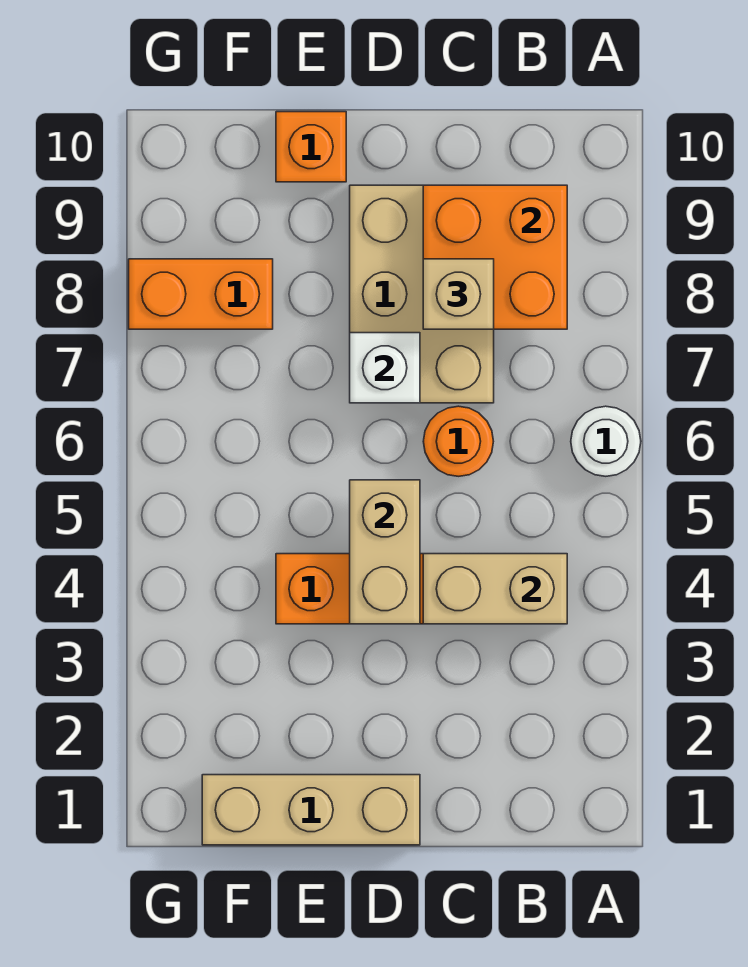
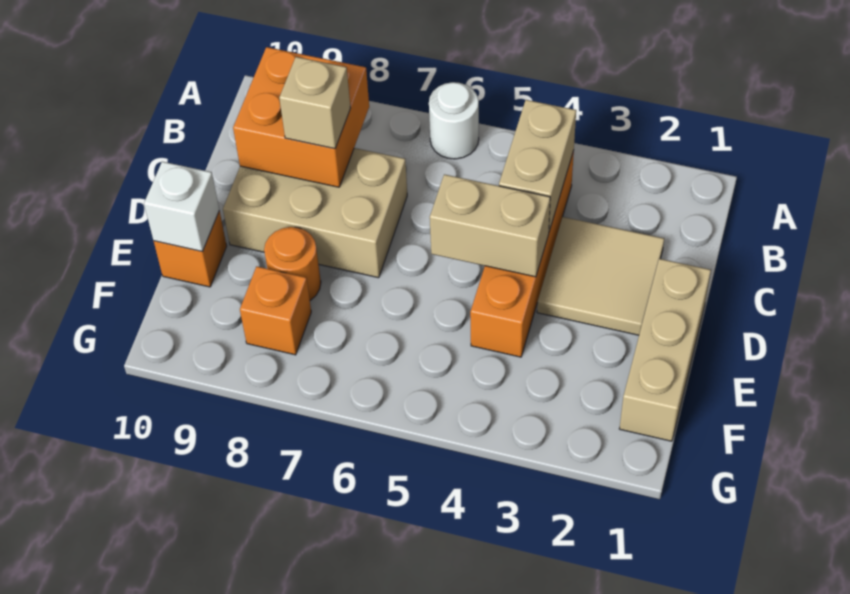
none -> tan tile C2:D3 level 1
orange round brick C6 level 1 -> orange round brick E8 level 1
white brick D7 level 2 -> white brick E10 level 2
orange brick F8:G8 level 1 -> orange brick F8 level 1

